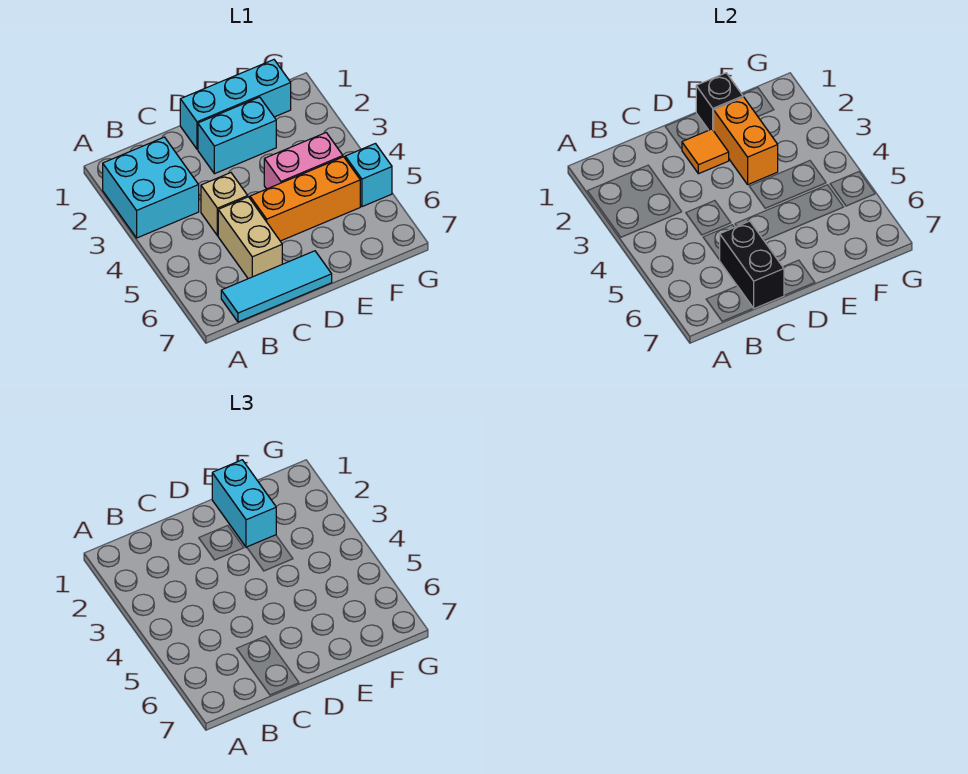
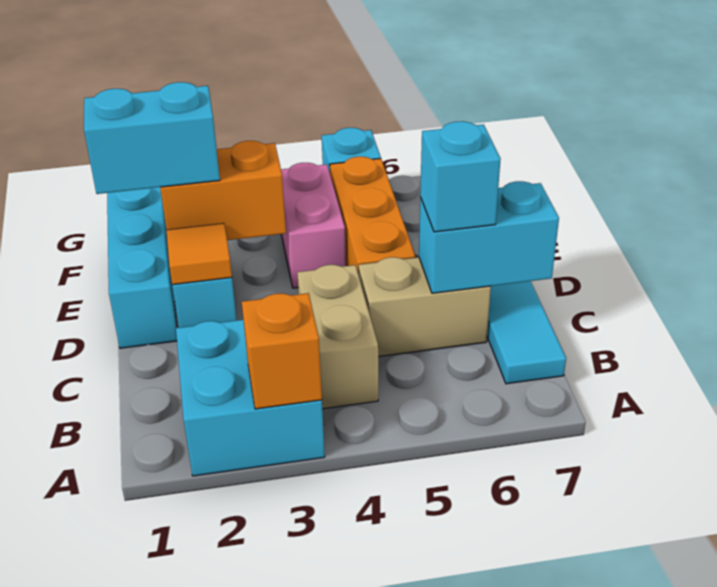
none -> orange brick A3 level 2
tan brick C4 level 1 -> tan brick B4:C4 level 1
black brick C6:C7 level 2 -> cyan brick C6:C7 level 2
none -> cyan brick C6 level 3
black brick E1 level 2 -> none

